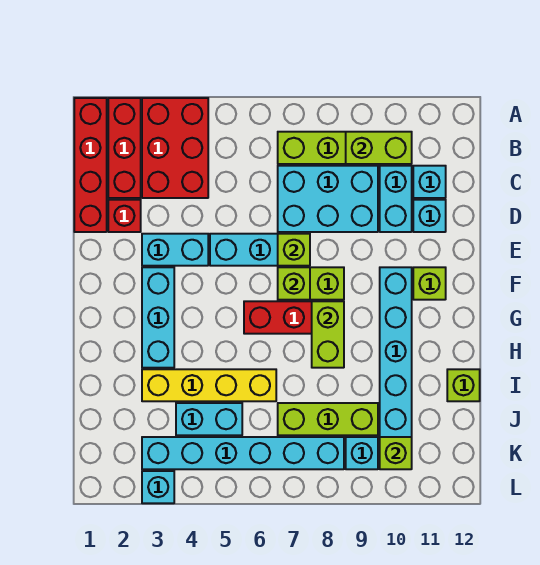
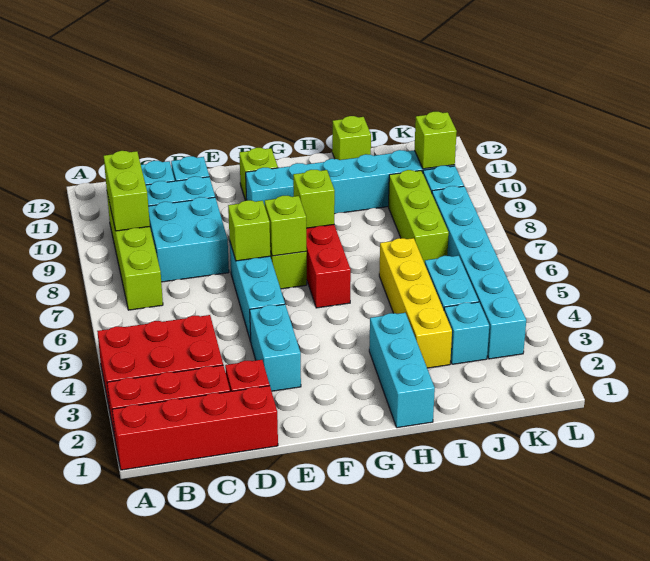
cyan brick C7:D9 level 1 -> cyan brick C8:D9 level 1
cyan brick F3:H3 level 1 -> cyan brick H1:H3 level 1
lime brick G8:H8 level 2 -> lime brick G8 level 2
cyan brick L3 level 1 -> cyan brick J3 level 1

